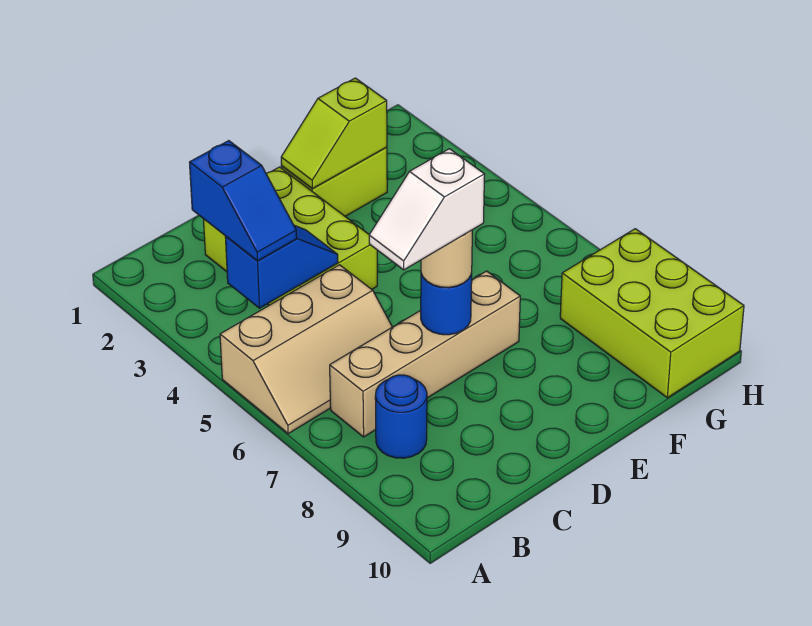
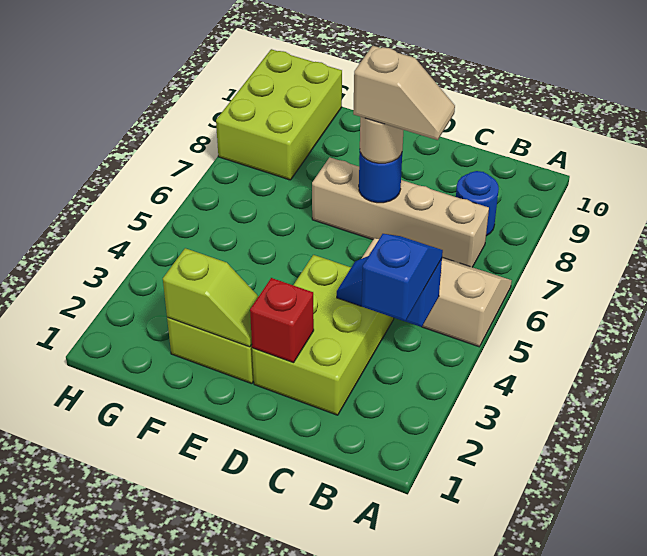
white slope C7:D7 level 4 top D -> tan slope C7:D7 level 4 top D
none -> red brick D2 level 2

